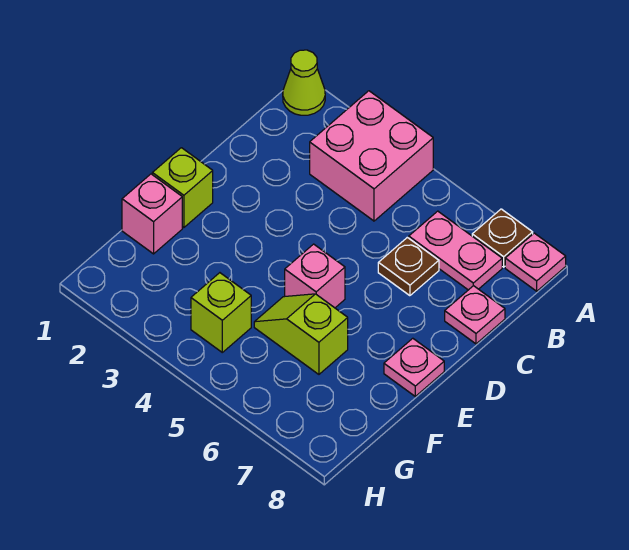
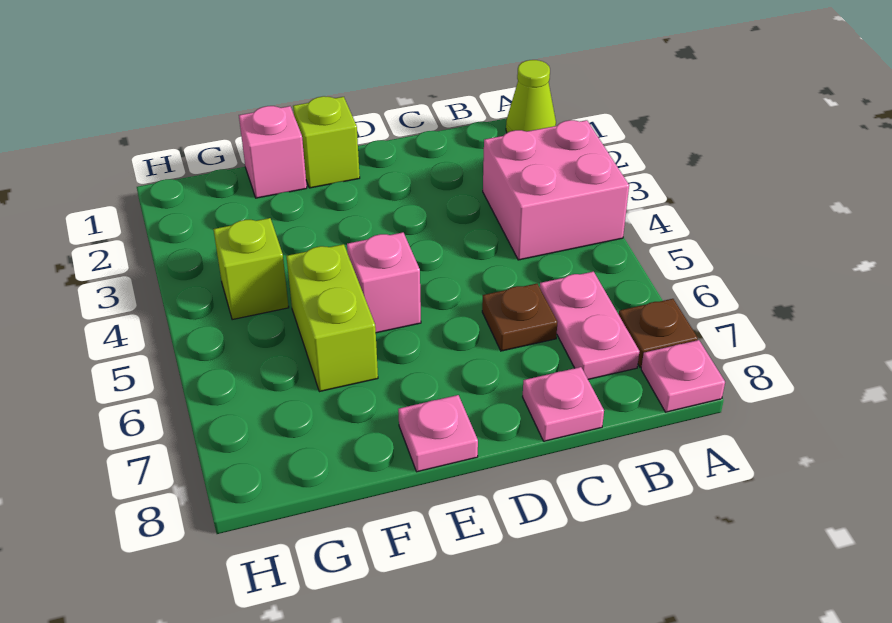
lime slope F5:F6 level 1 top 6 -> lime brick F5:F6 level 1

